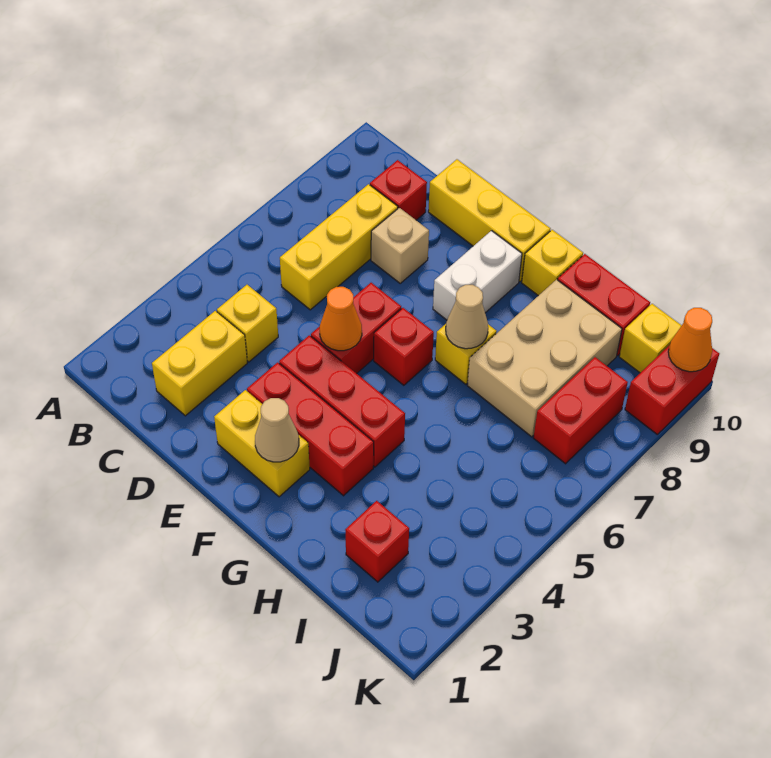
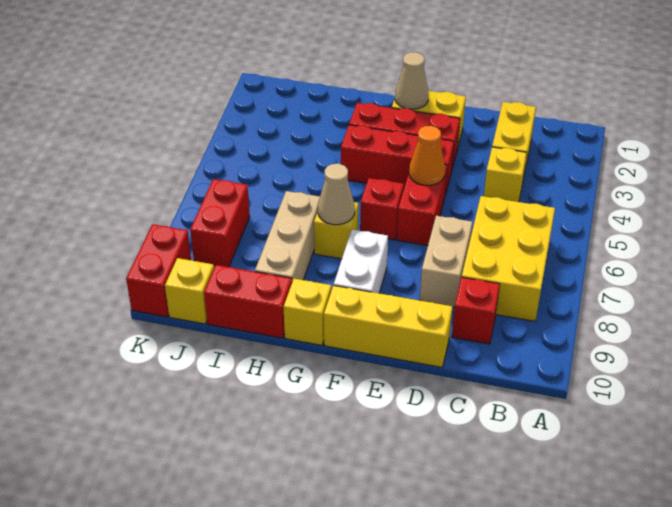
yellow brick C6:C8 level 1 -> yellow brick B6:C8 level 1
tan brick D8 level 1 -> tan brick D7:D8 level 1
tan brick H7:I9 level 1 -> tan brick H7:H9 level 1
red brick I2 level 1 -> none
orange cone K10 level 2 -> none

